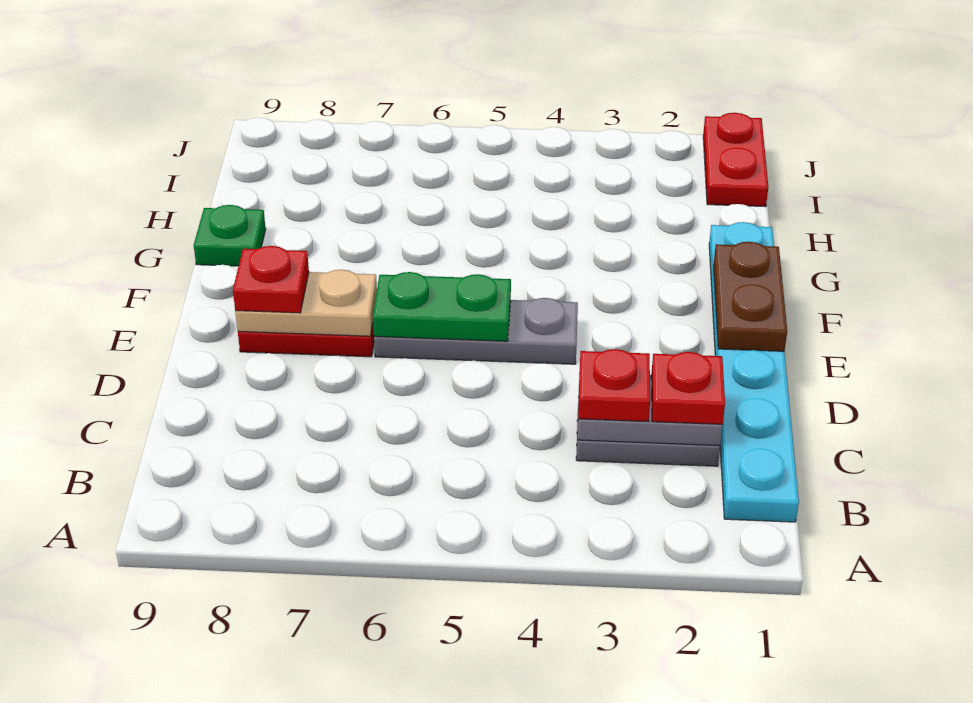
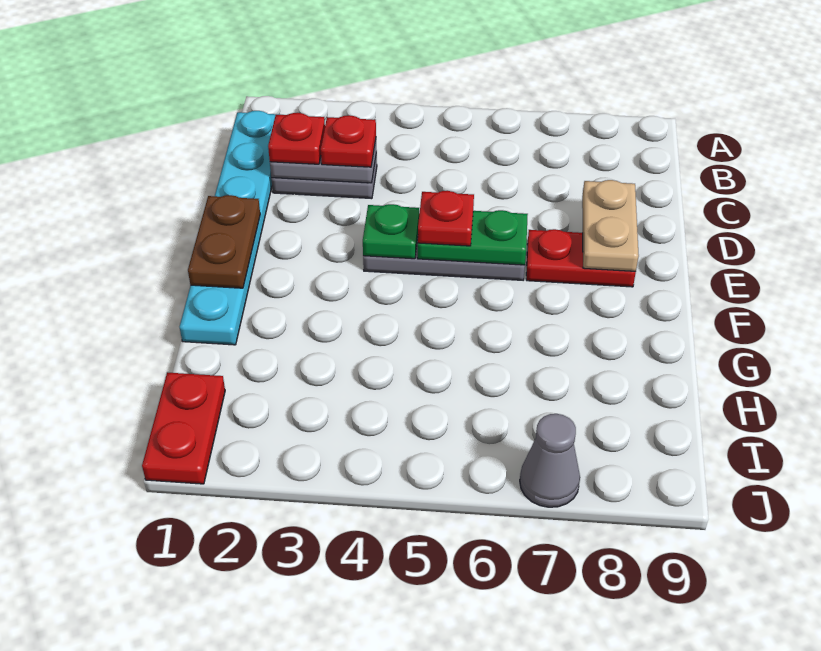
tan plate E7:E8 level 2 -> tan plate D8:E8 level 2
red plate E8 level 3 -> red plate E5 level 3
green plate G9 level 1 -> green plate E4 level 2
none -> grey cone J7 level 1

